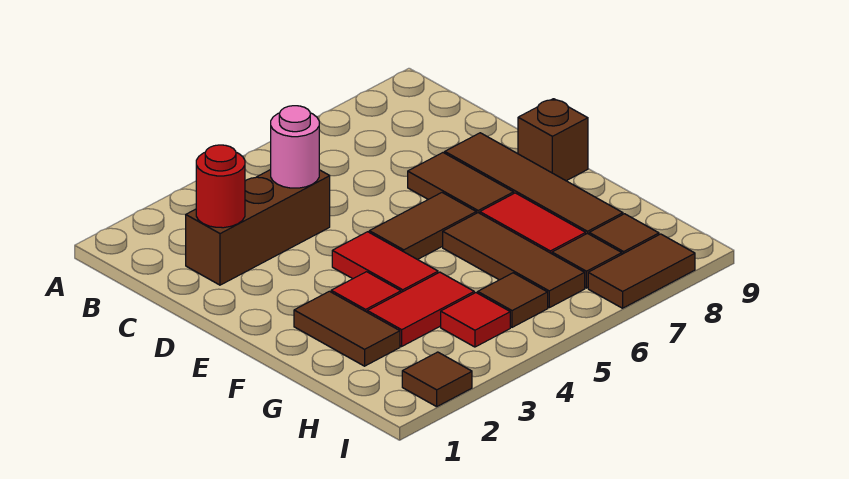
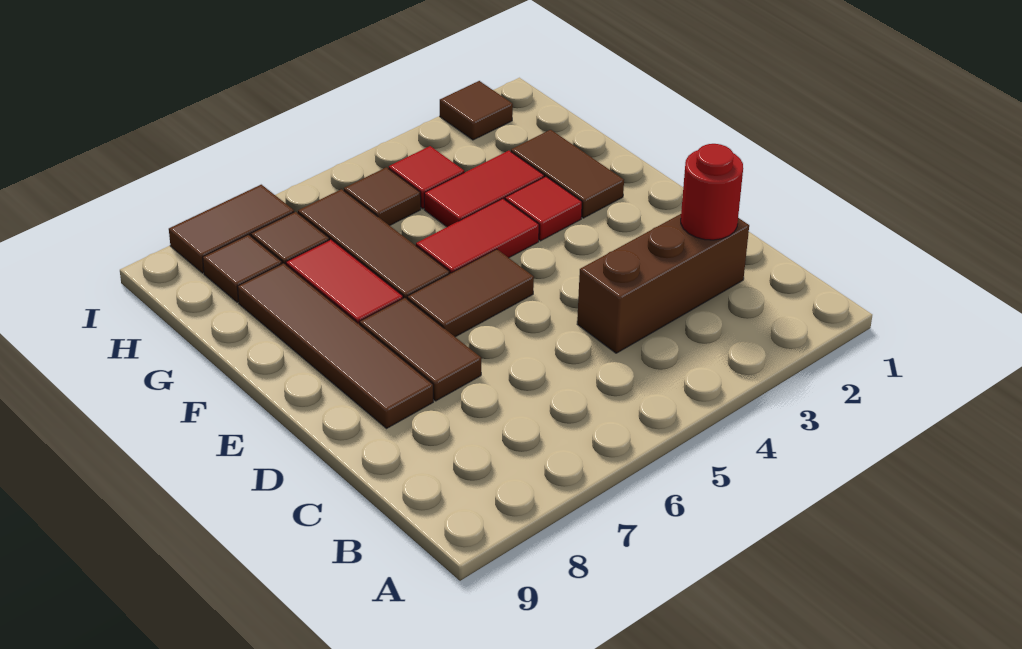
pink round brick C4 level 2 -> none
red tile E4:F4 level 1 -> red tile F4:F5 level 1
brown brick E9 level 1 -> none

